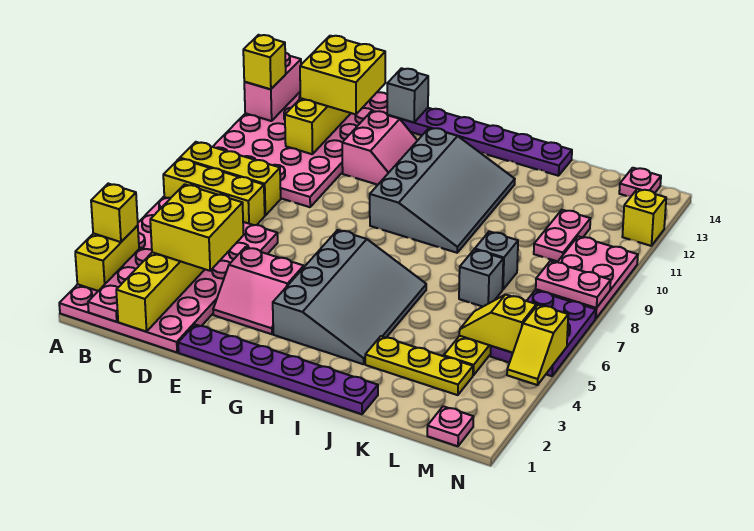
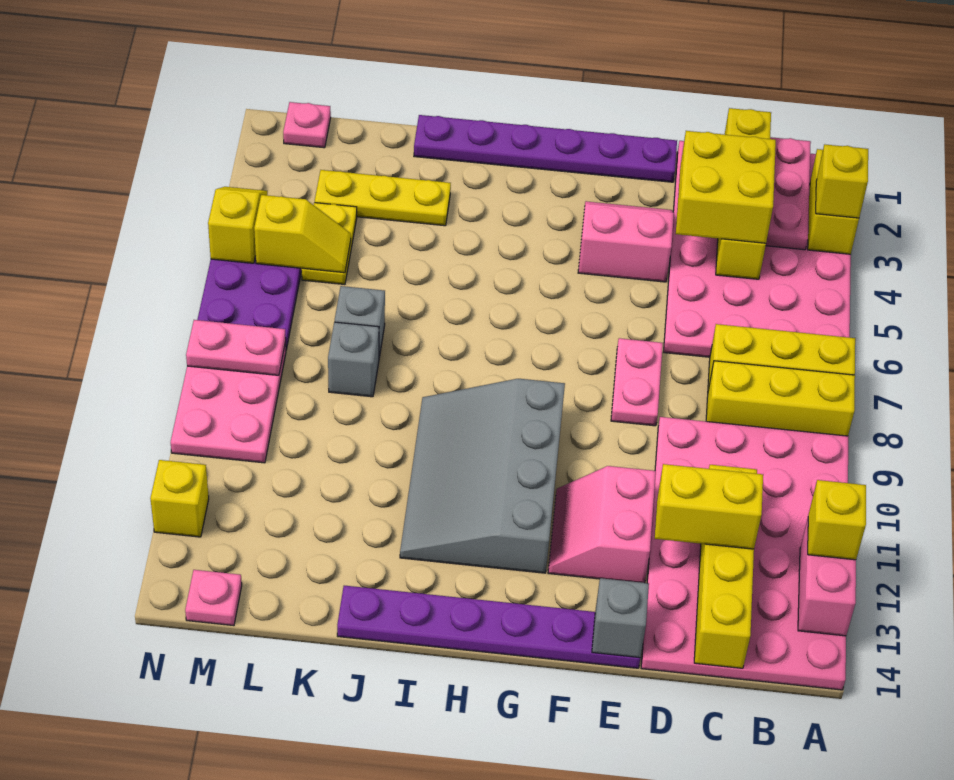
yellow brick C12:D13 level 3 -> yellow brick C12:D12 level 3
grey slope G3:I6 level 1 top G -> none
pink plate L10:L11 level 1 -> pink plate E7:E8 level 1

